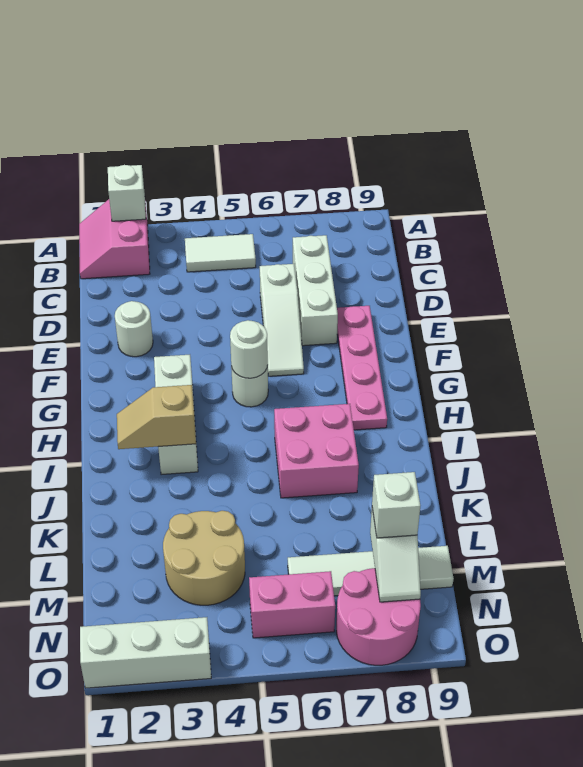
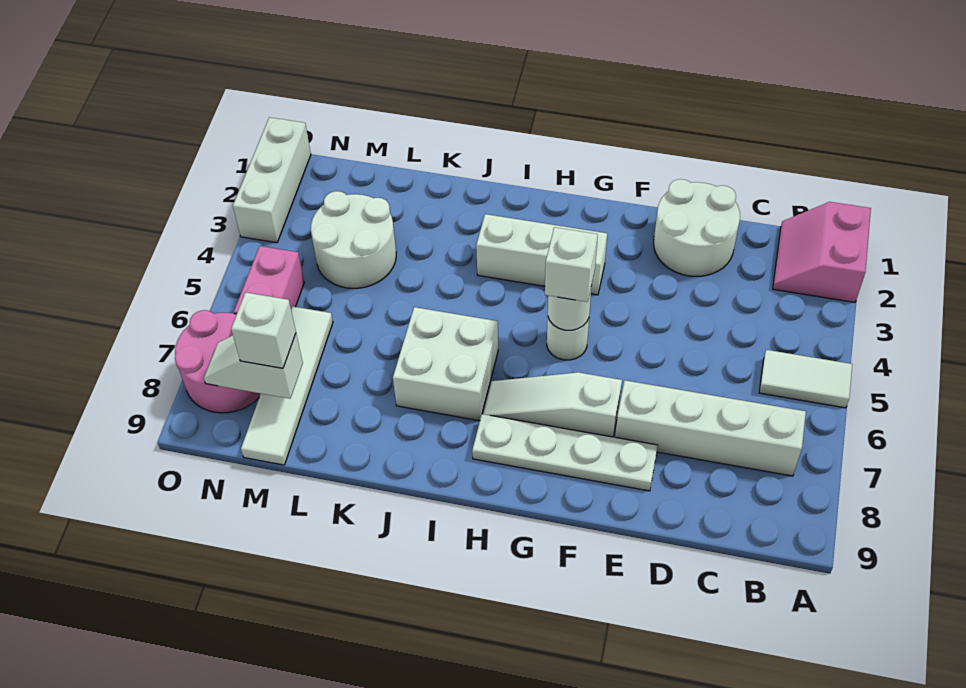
pink slope A1:B2 level 1 top 2 -> pink slope A1:B2 level 1 top A
white brick A2 level 2 -> white brick G5 level 3
white tile B4:B5 level 1 -> white tile A5:B5 level 1
white brick C7:E7 level 1 -> white brick B7:E7 level 1
white slope D6:F6 level 1 top D -> white slope F7:H7 level 1 top F
white round brick E2 level 1 -> white round brick D1:E2 level 1
pink plate E8:H8 level 1 -> white plate E8:H8 level 1
tan slope I2:I3 level 2 top 3 -> none
pink brick I6:J7 level 1 -> white brick I6:J7 level 1
tan round brick L3:M4 level 1 -> white round brick L3:M4 level 1

